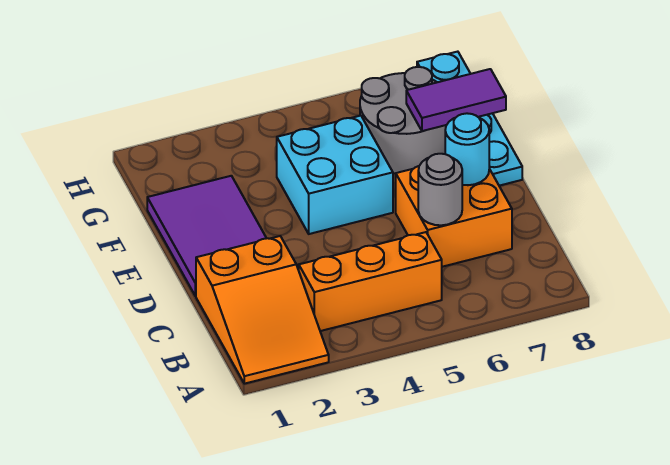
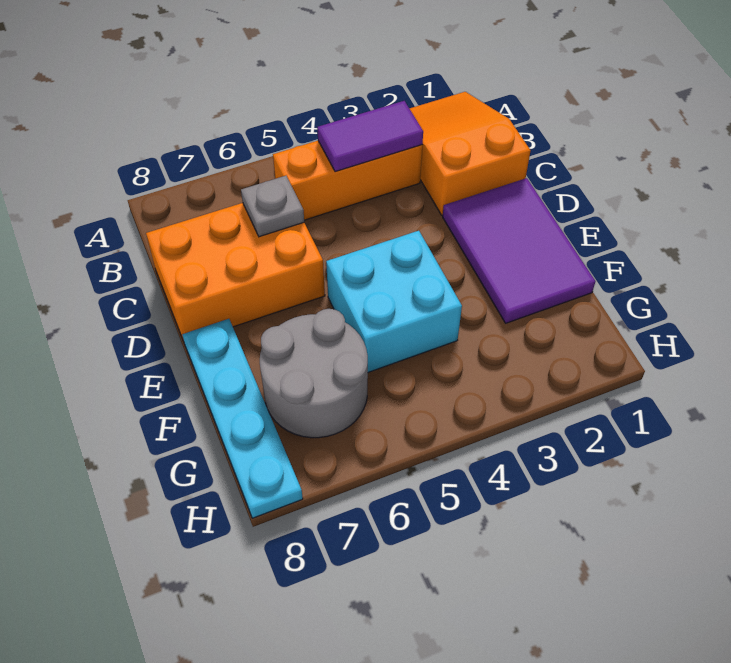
orange brick C6:D7 level 1 -> orange brick C6:D8 level 1
grey round brick C6 level 2 -> grey plate C6 level 2
cyan round brick D7 level 2 -> none
purple tile F7:F8 level 2 -> purple tile B3:B4 level 2

